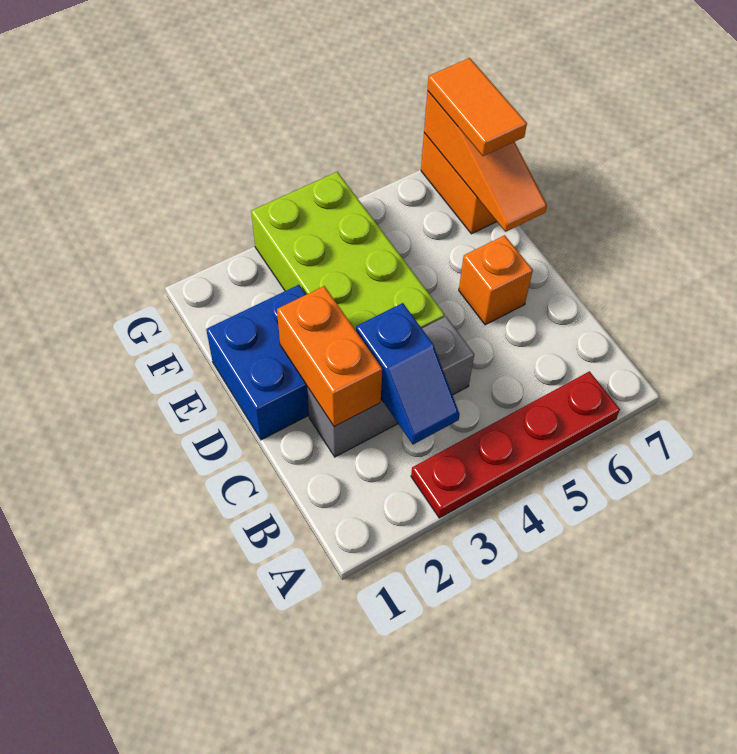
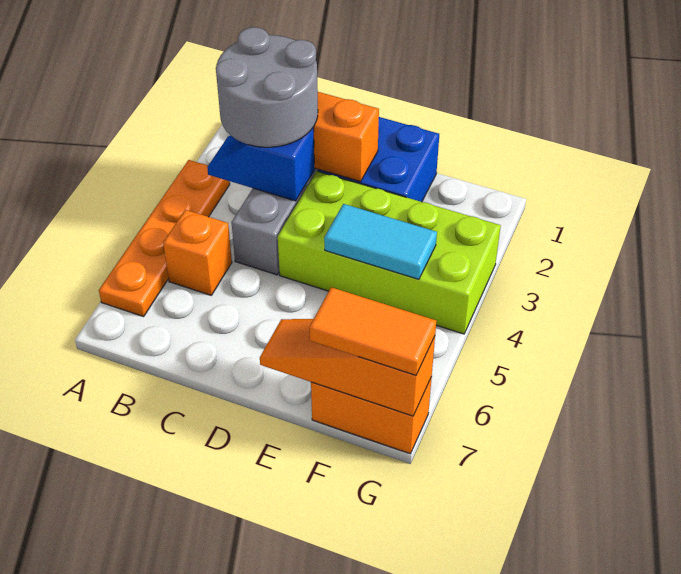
red plate A3:A6 level 1 -> orange plate A3:A6 level 1
none -> grey round brick B2:C3 level 3
orange brick D6 level 1 -> orange brick B5 level 1
none -> cyan tile E4:F4 level 2

